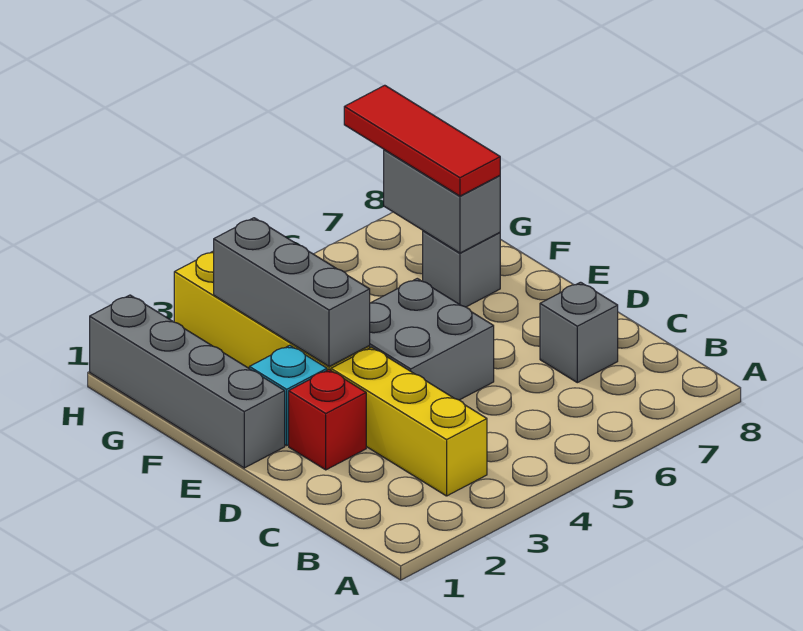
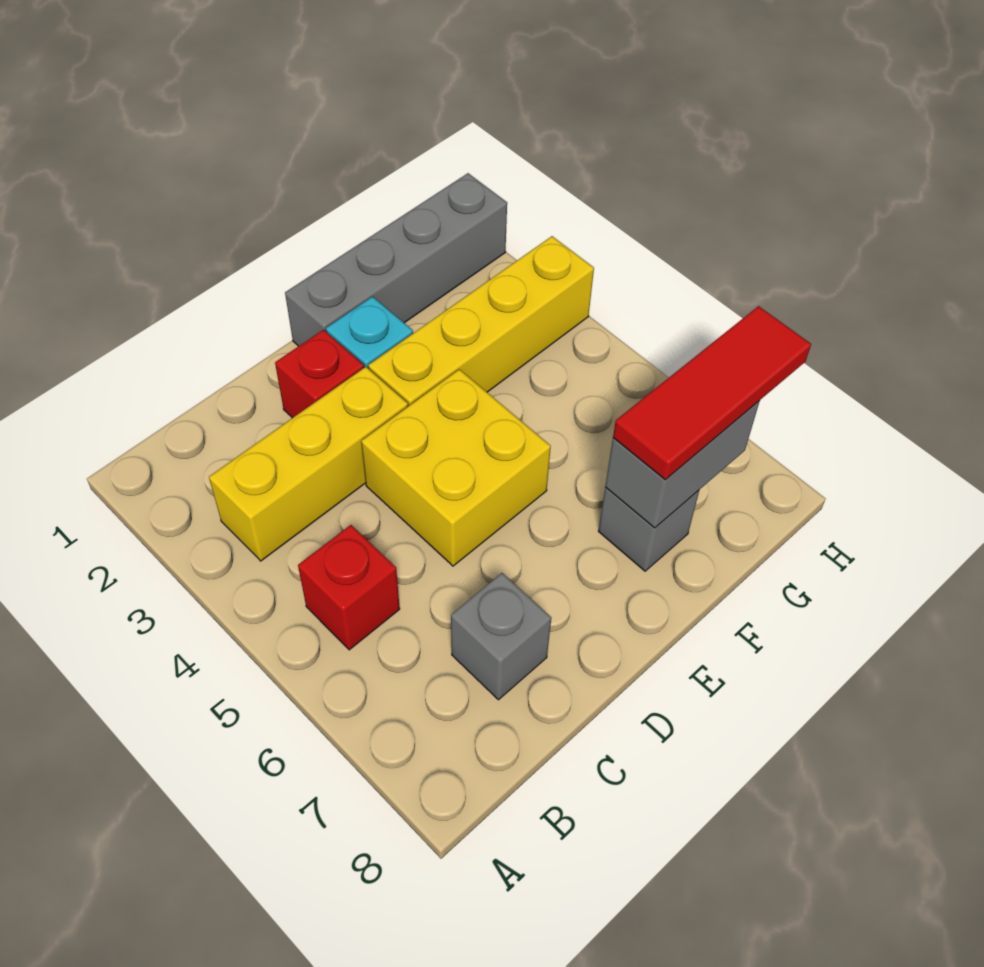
none -> red brick B5 level 1
grey brick D4:E5 level 1 -> yellow brick D4:E5 level 1
grey brick E3:G3 level 2 -> none

